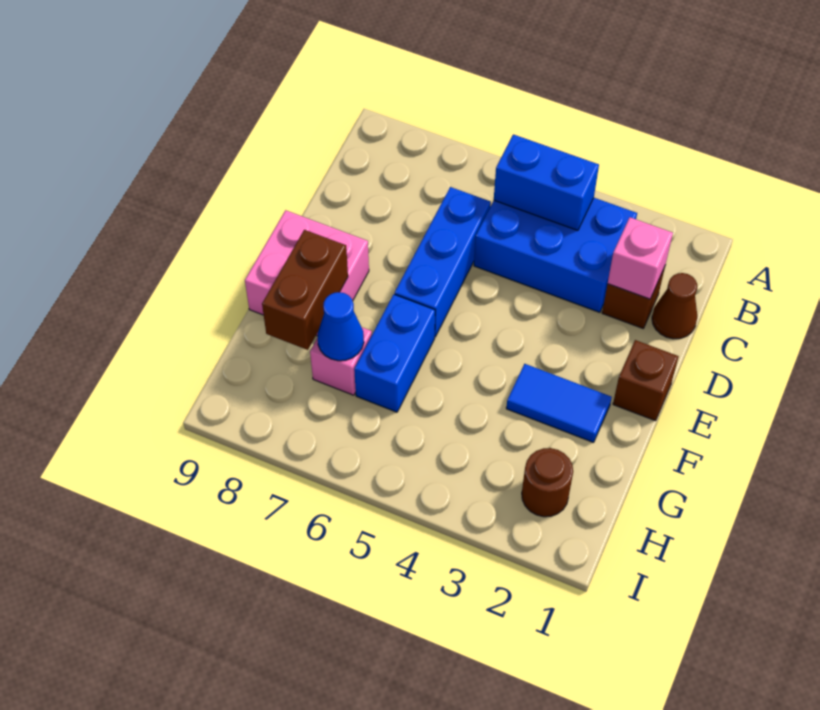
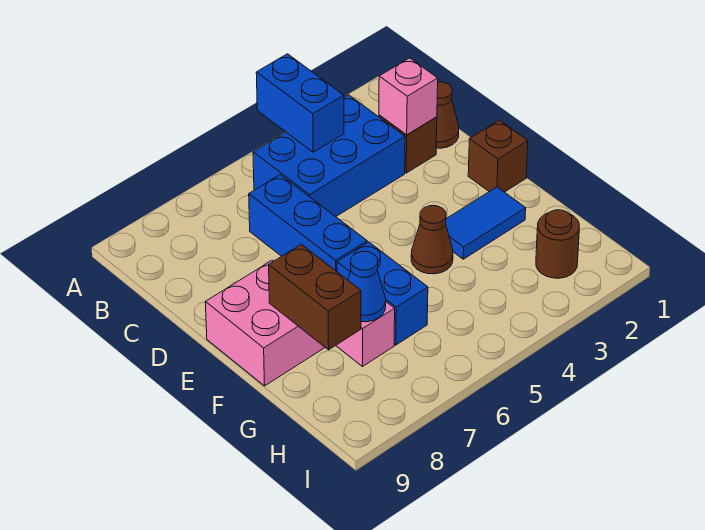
blue brick B4:B5 level 2 -> blue brick A4:B4 level 2
none -> brown cone F4 level 1

